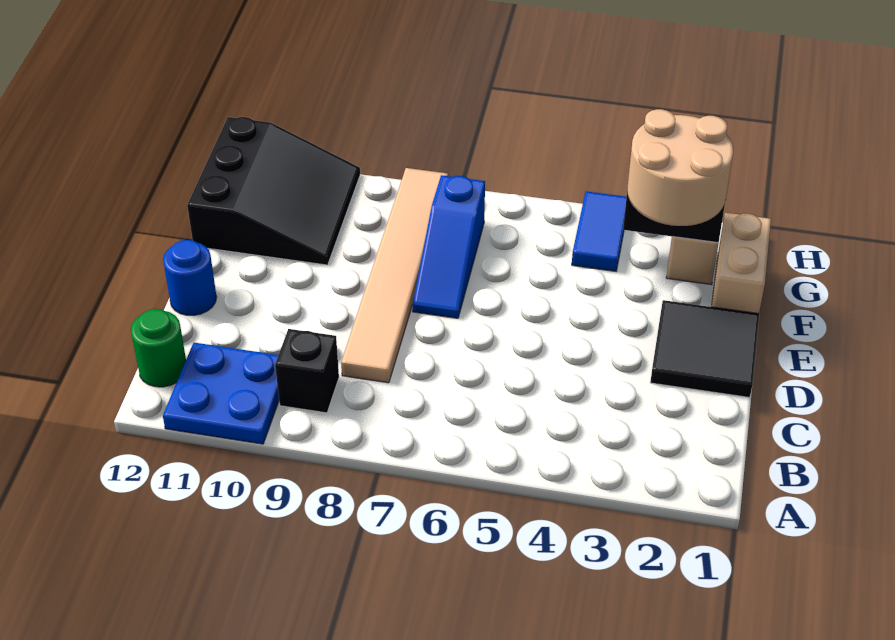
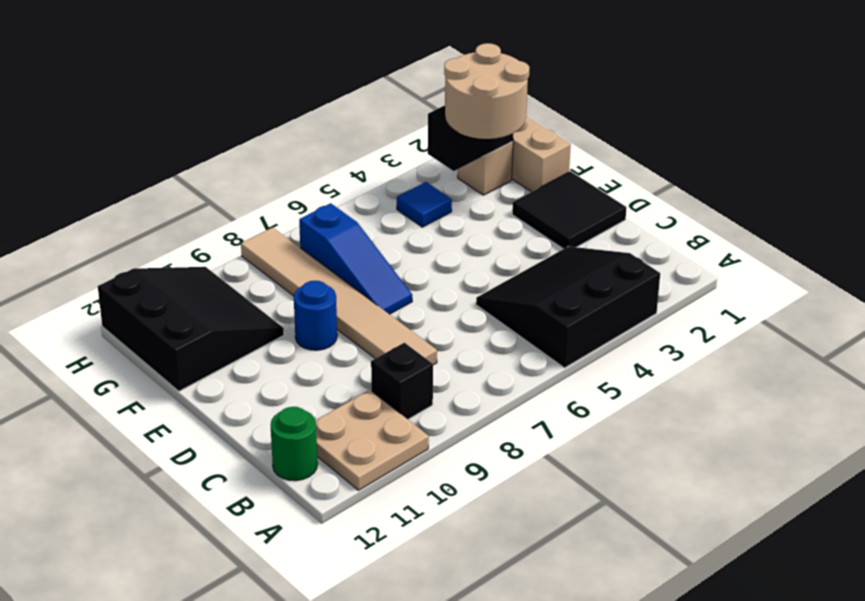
none -> black slope A3:C5 level 1 top A
blue plate A10:B11 level 1 -> tan plate A10:B11 level 1
blue round brick D12 level 1 -> blue round brick E9 level 1
blue tile G4:H4 level 1 -> blue tile G4 level 1

